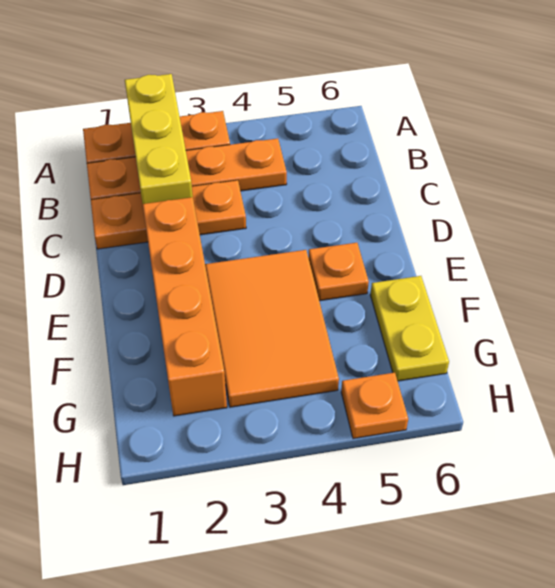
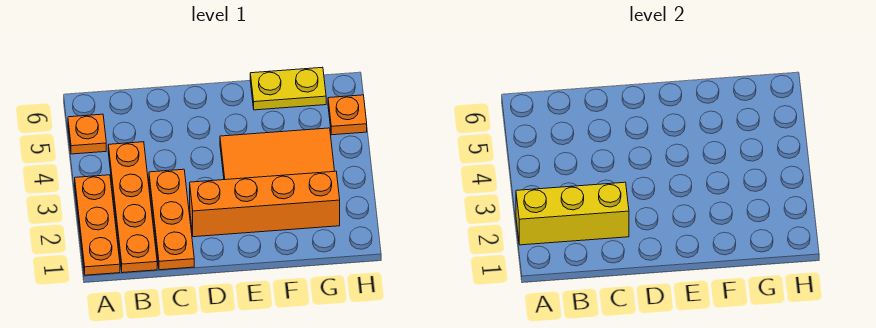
orange plate E5 level 1 -> orange plate A5 level 1

